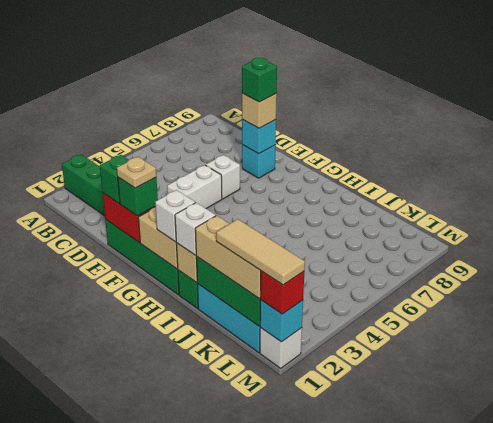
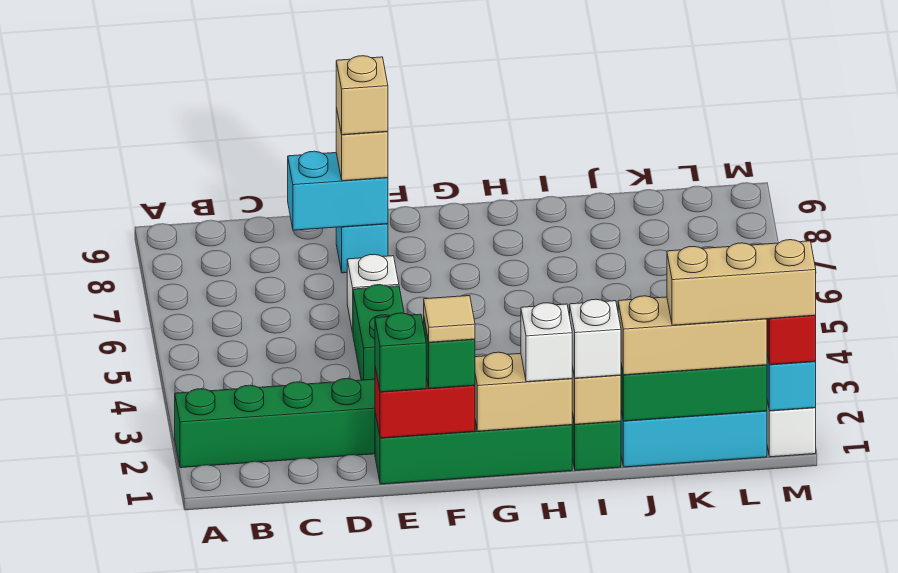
white brick E4:E5 level 1 -> green brick E4:E5 level 1
cyan brick E8 level 2 -> cyan brick D8:E8 level 2
green brick E8 level 4 -> tan brick E8 level 4
tan plate F1 level 4 -> tan tile F1 level 4
tan tile K1:M1 level 4 -> tan brick K1:M1 level 4

